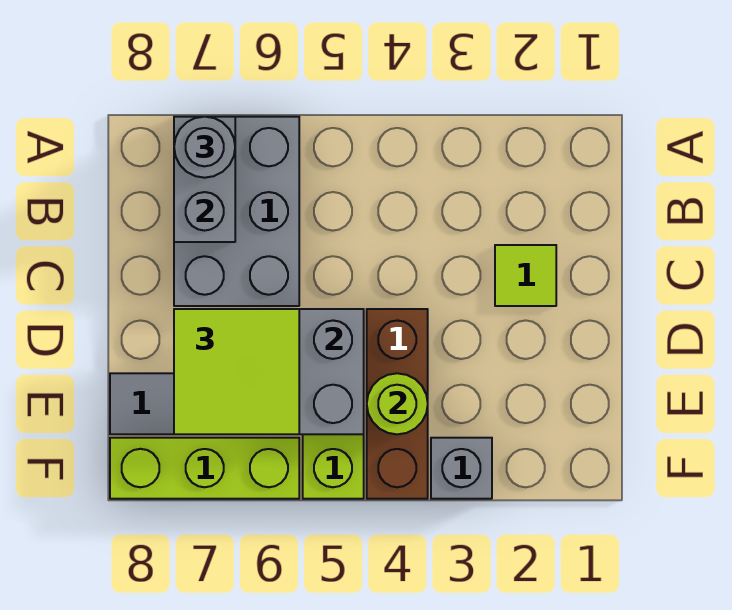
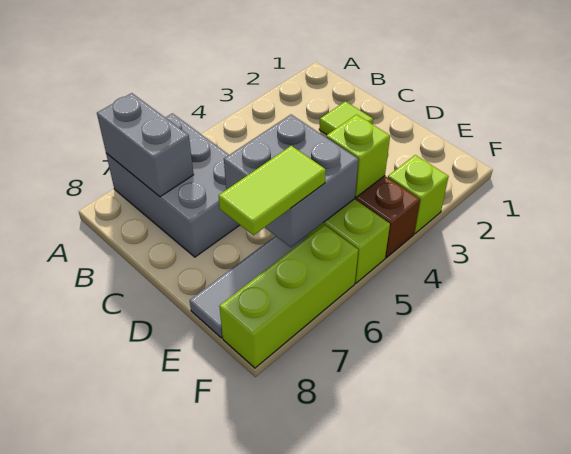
grey round brick A7 level 3 -> none
lime tile D6:E7 level 3 -> lime tile E6:E7 level 3
lime round brick E4 level 2 -> lime brick E4 level 2
grey brick F3 level 1 -> lime brick F3 level 1

